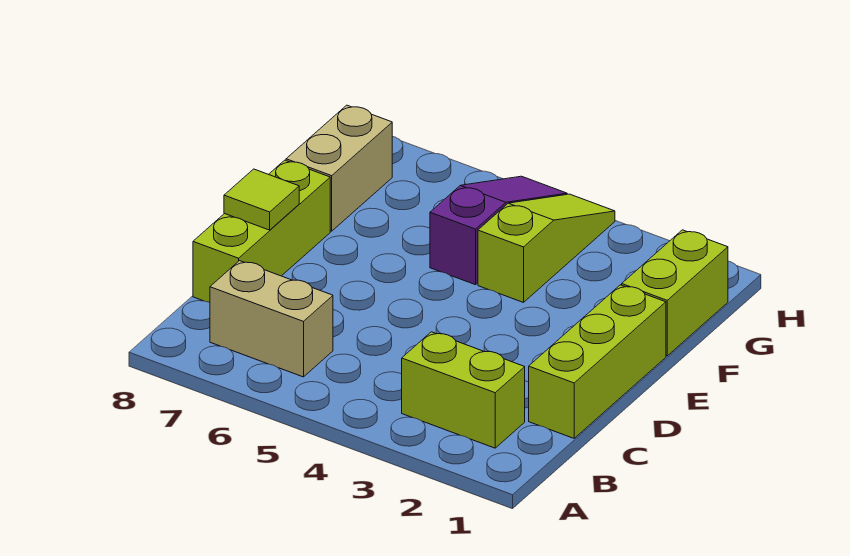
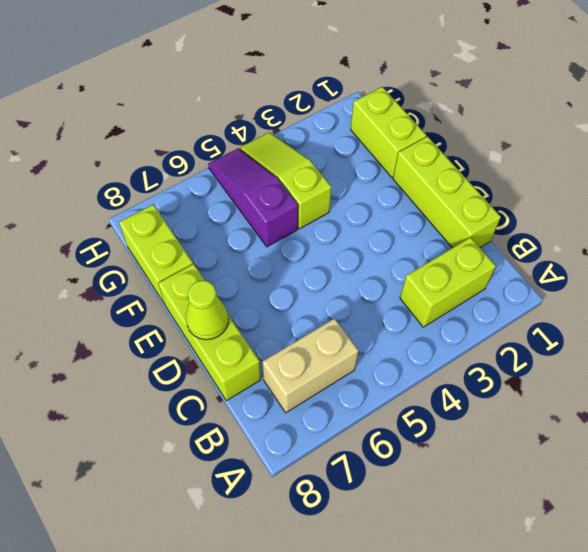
lime tile D8 level 2 -> lime cone D8 level 2
tan brick F8:G8 level 1 -> lime brick F8:G8 level 1

